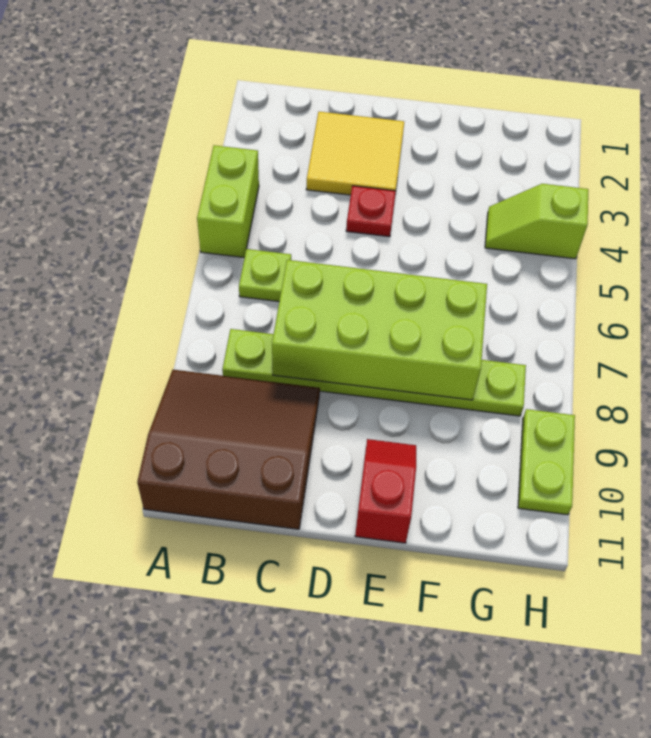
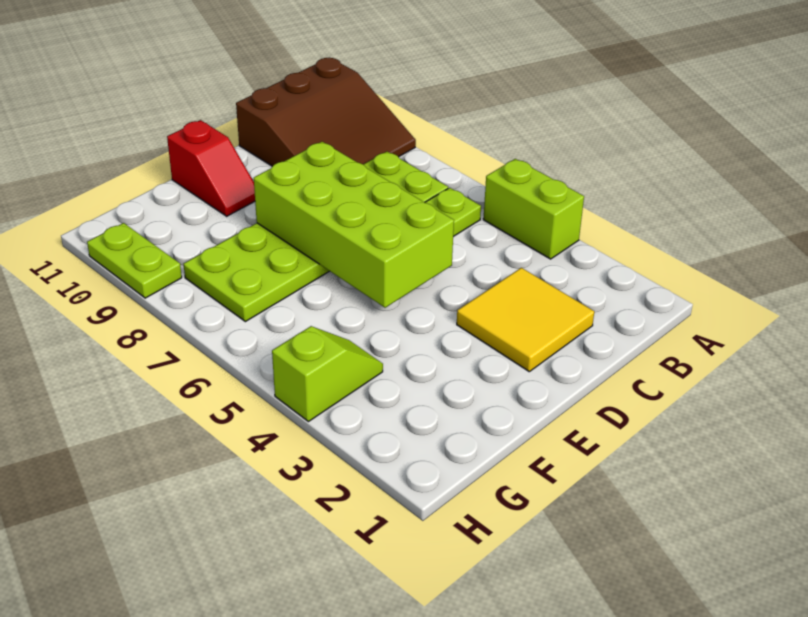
lime plate B8:G8 level 1 -> lime plate B7:G8 level 1
lime brick C7:F8 level 2 -> lime brick D5:E8 level 2
red plate D4 level 1 -> none

